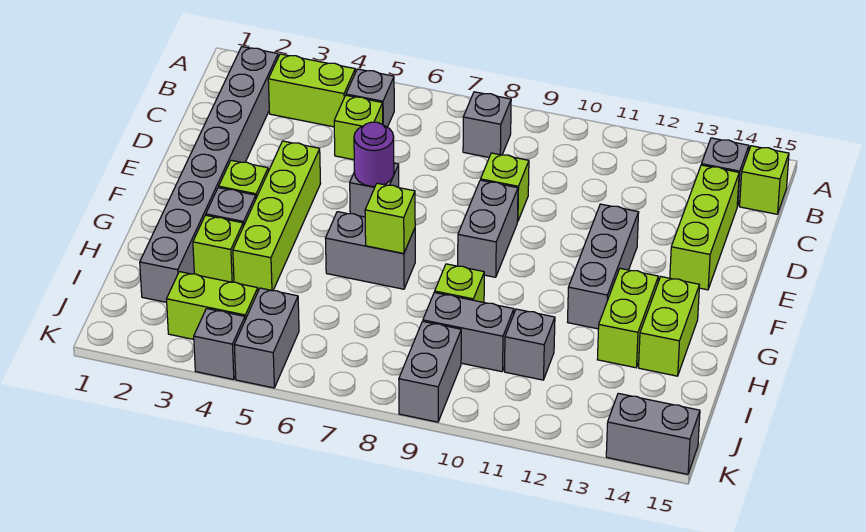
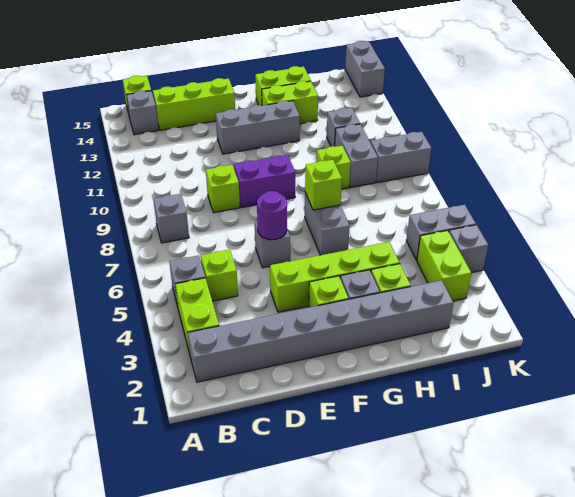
grey brick E9:F9 level 1 -> purple brick E9:F9 level 1

